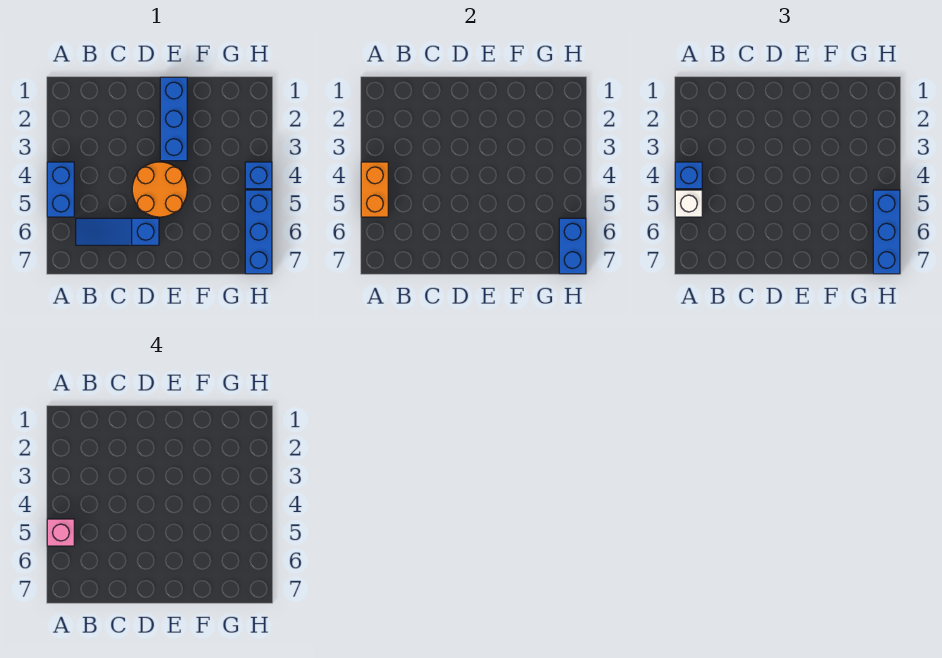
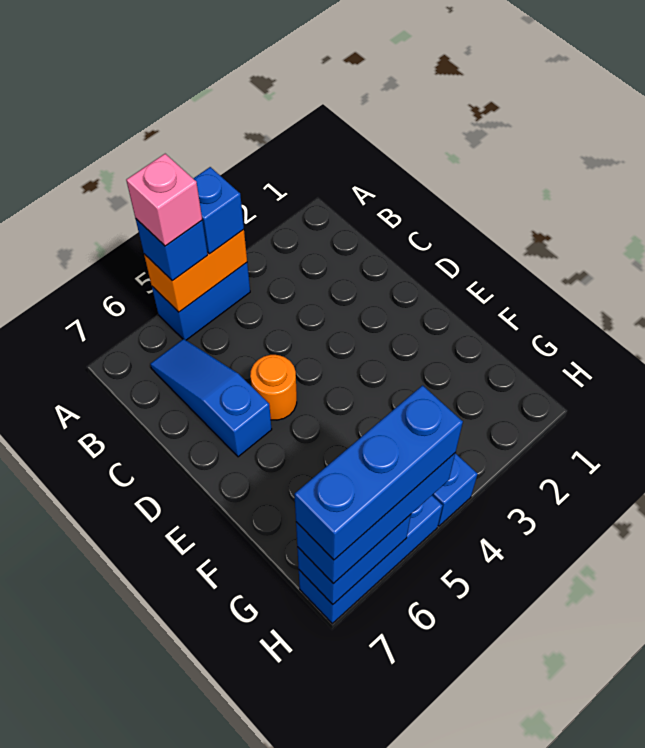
white brick A5 level 3 -> blue brick A5 level 3
orange round brick D4:E5 level 1 -> orange round brick D5 level 1
blue brick E1:E3 level 1 -> blue brick H5:H7 level 4

